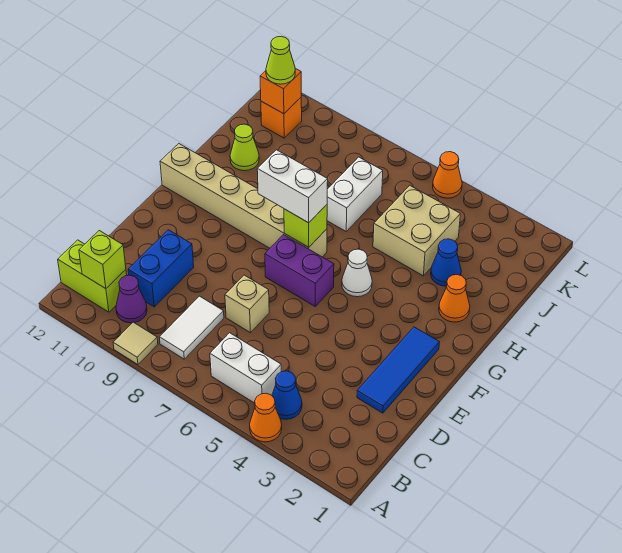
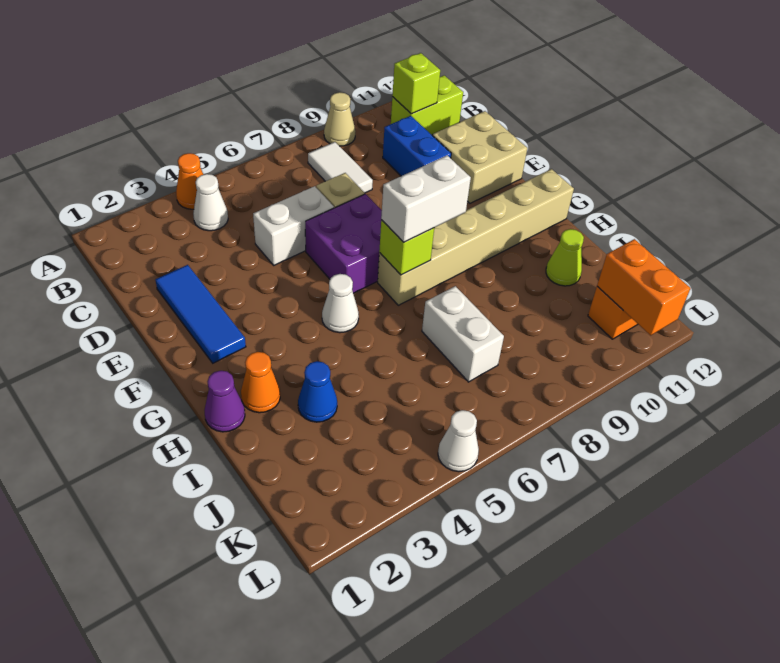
tan tile A9 level 1 -> tan cone A9 level 1
blue cone B4 level 1 -> white cone B4 level 1
white brick B5:B6 level 1 -> white brick D5:D6 level 1
purple cone B10 level 1 -> purple cone H1 level 1
purple brick F6:F7 level 1 -> purple brick E6:F7 level 1
tan brick I4:J5 level 1 -> tan brick D11:E12 level 1
orange brick K11 level 2 -> orange brick K11:L11 level 2
lime cone K11 level 3 -> none
orange cone L5 level 1 -> white cone L5 level 1

